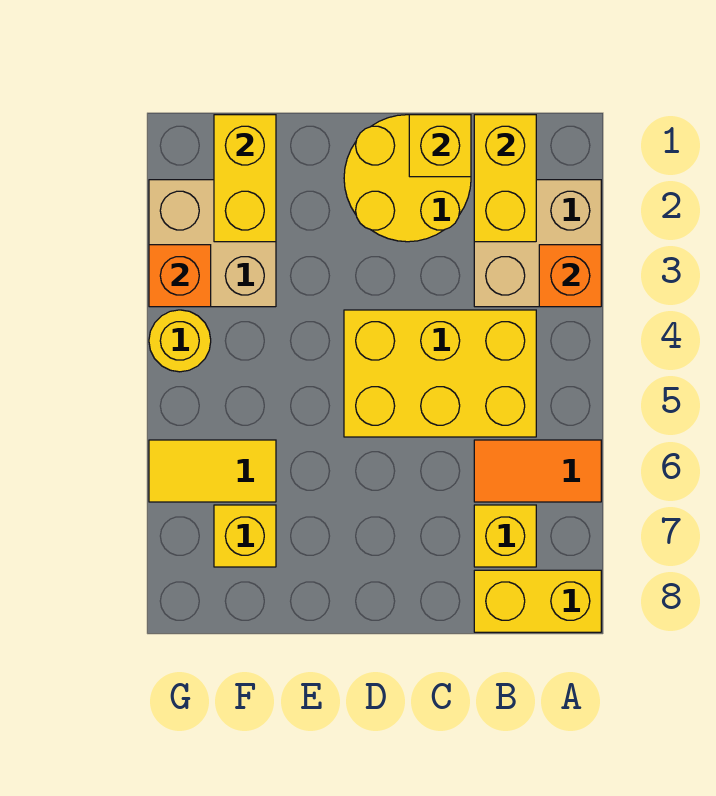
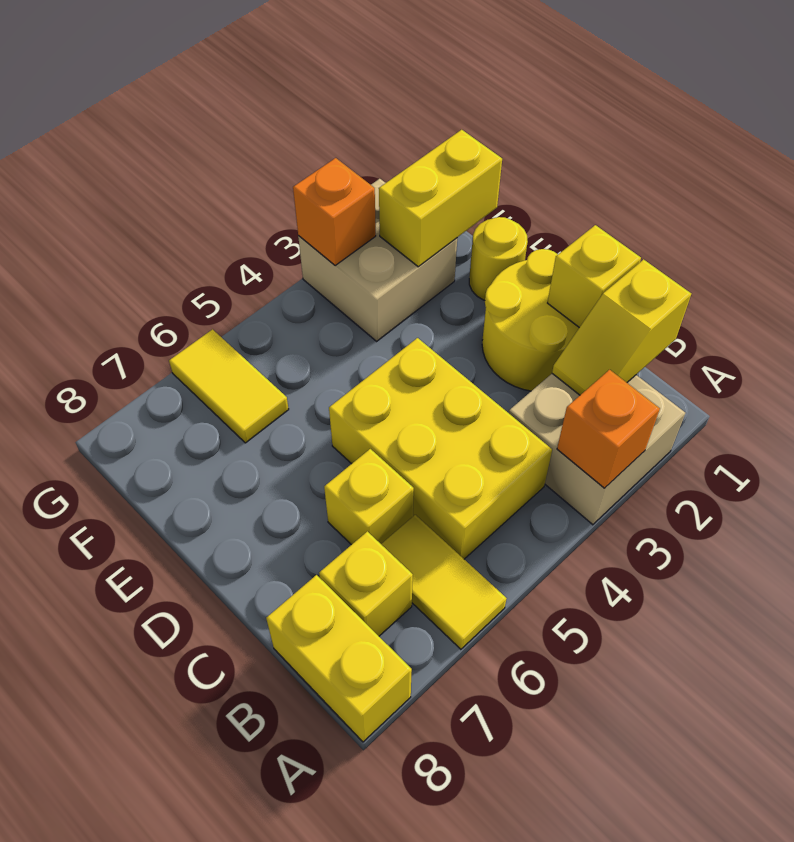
orange tile A6:B6 level 1 -> yellow tile A6:B6 level 1
yellow brick B1:B2 level 2 -> yellow slope B1:B2 level 2 top 1
yellow brick F7 level 1 -> yellow brick C6 level 1
yellow round brick G4 level 1 -> yellow round brick E1 level 1

